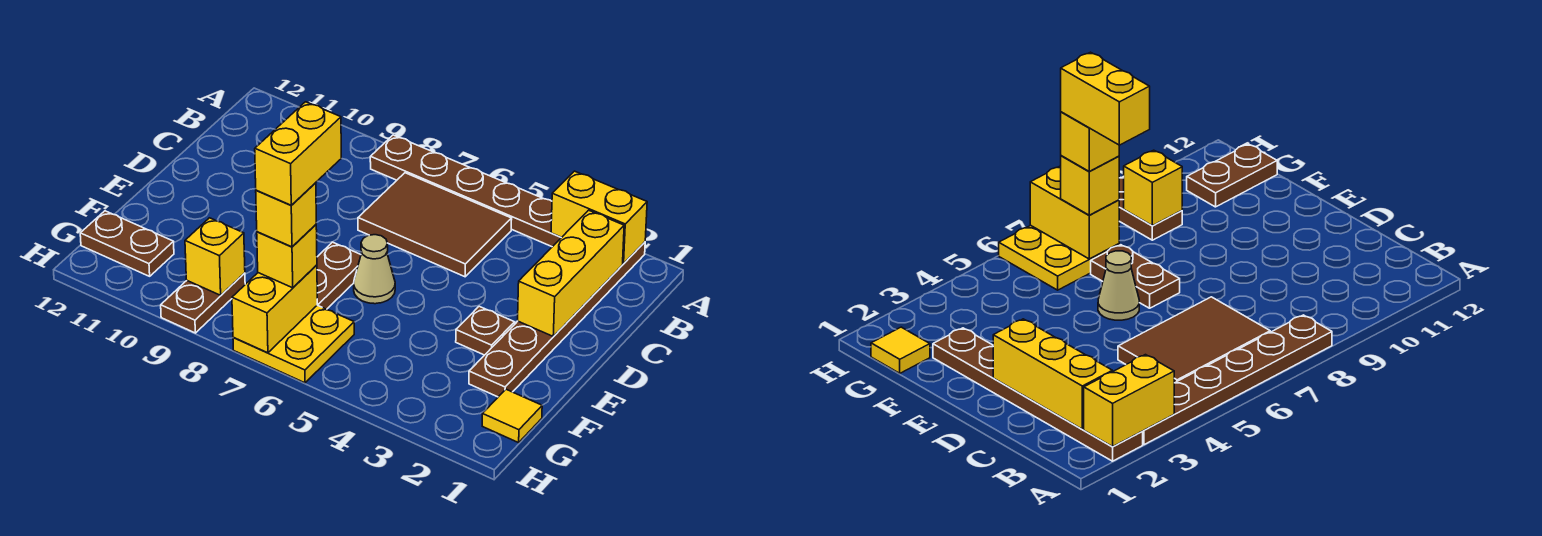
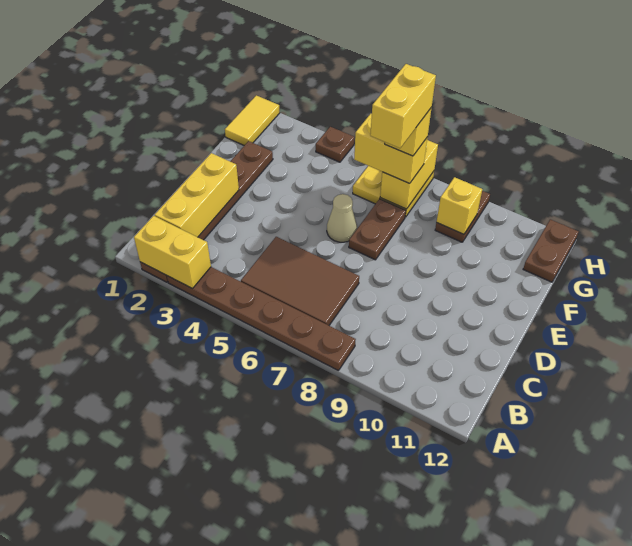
brown plate E3 level 1 -> brown plate H4 level 1
yellow tile G1 level 1 -> yellow tile G1:H1 level 1
yellow brick G7 level 3 -> yellow brick G6:G7 level 3
brown plate G11:G12 level 1 -> brown plate G12:H12 level 1

